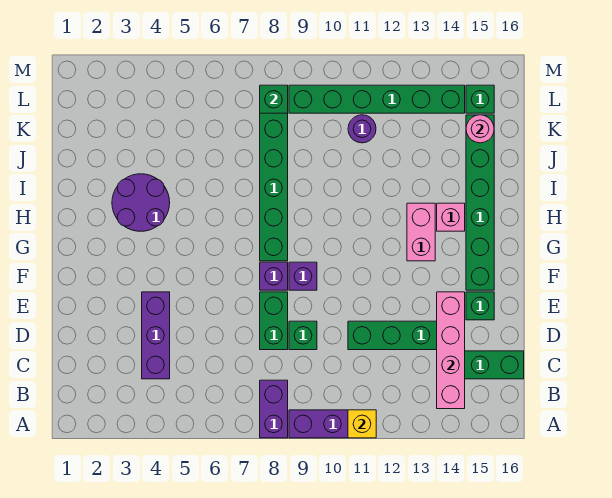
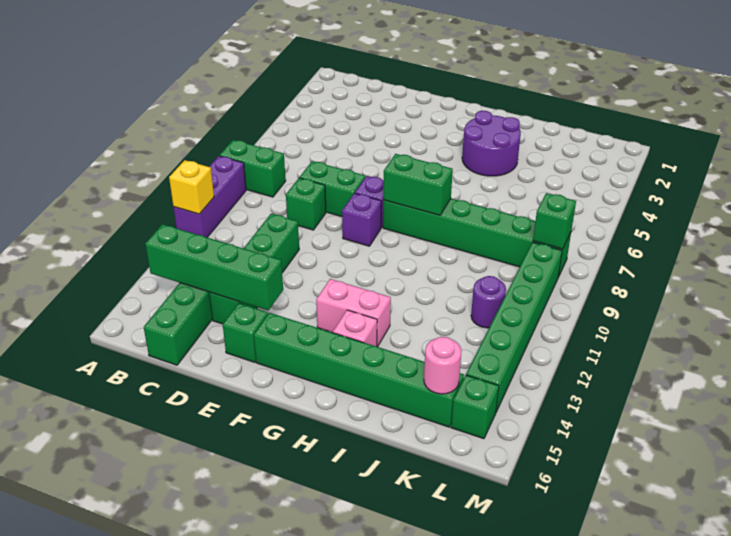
purple brick A8:B8 level 1 -> green brick A8:B8 level 1
pink brick B14:E14 level 2 -> green brick B14:E14 level 2
purple brick C4:E4 level 1 -> none
none -> green brick G8:H8 level 2

